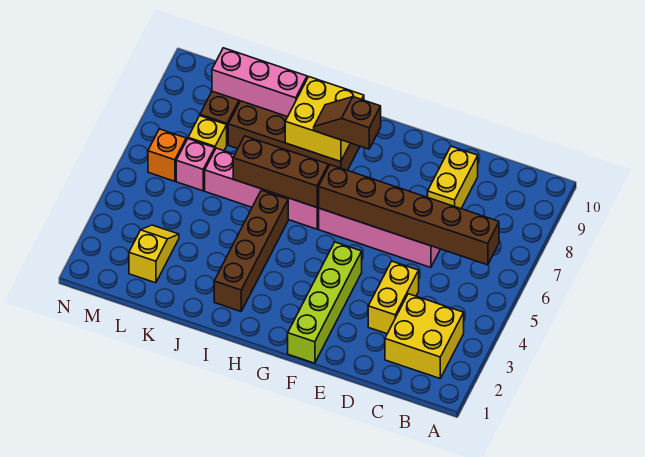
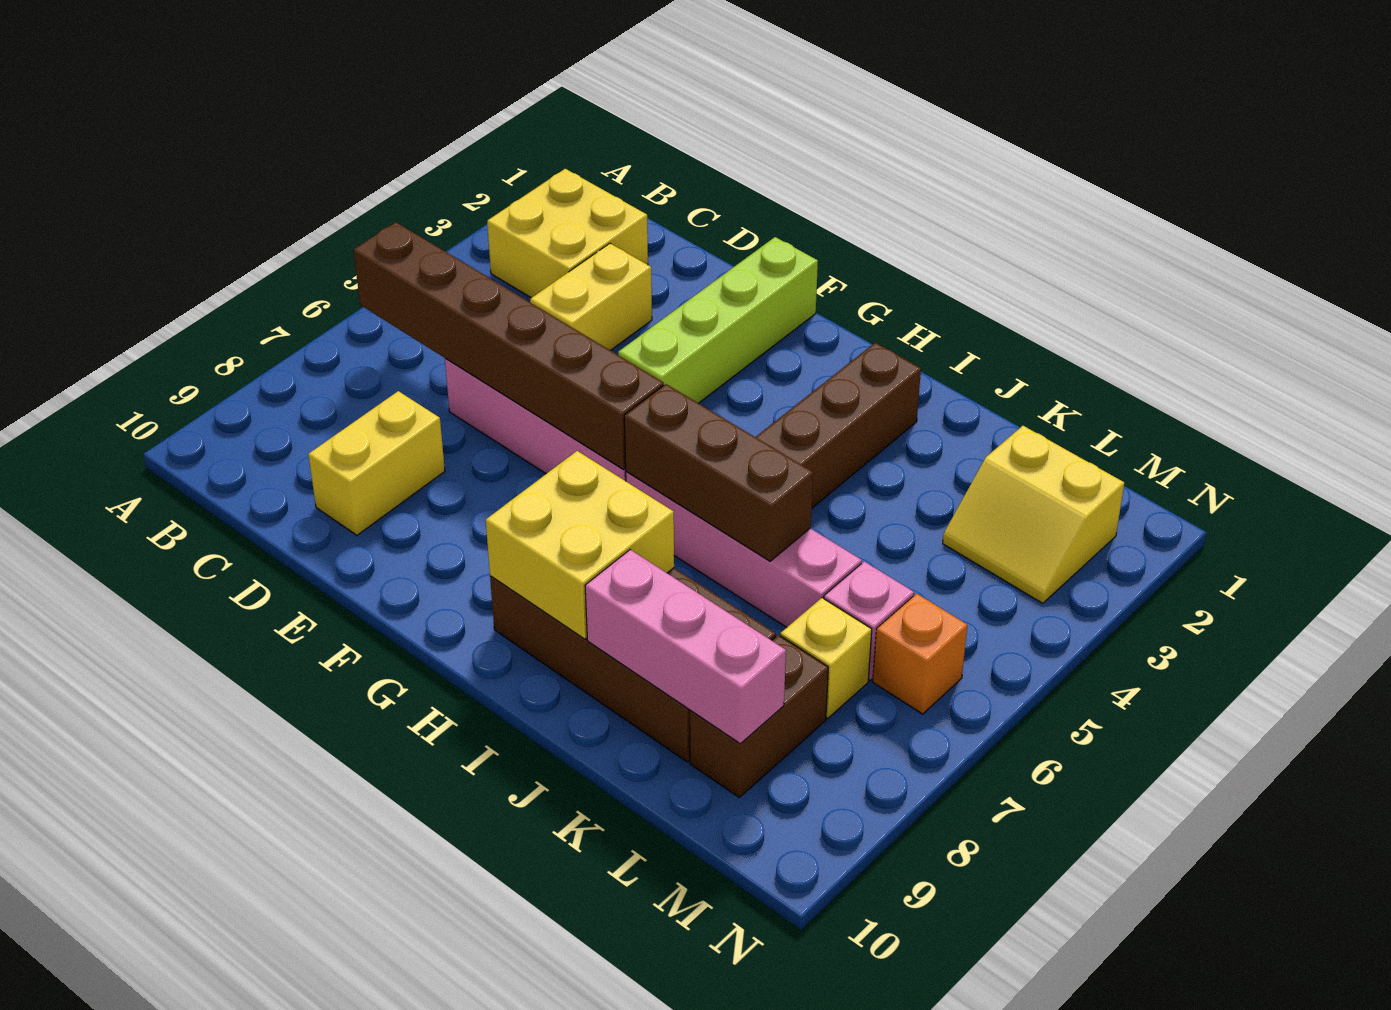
brown slope G8:H8 level 3 top G -> none
yellow slope L2:L3 level 1 top 2 -> yellow slope L2:M3 level 1 top 2

